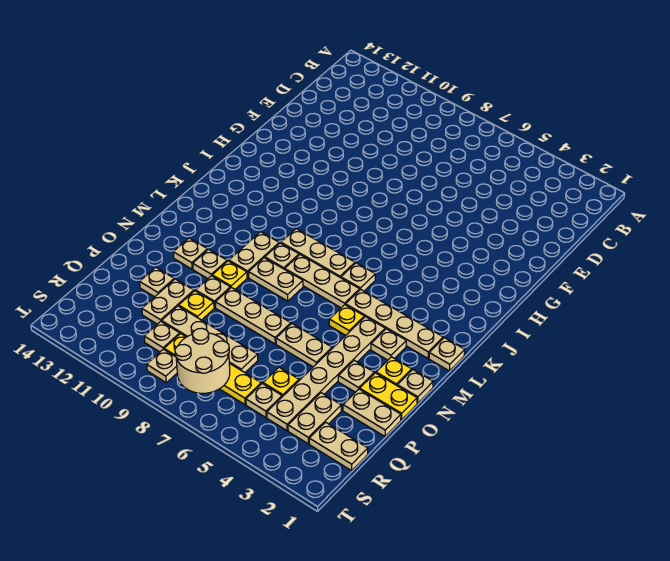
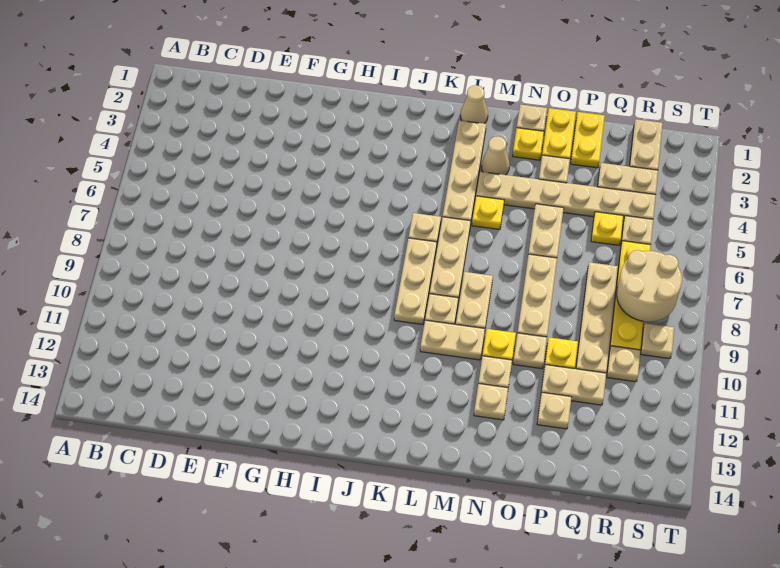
tan plate L1 level 1 -> tan cone L1 level 1
tan plate M3 level 1 -> tan cone M3 level 1
tan plate P1:P2 level 1 -> yellow plate P1:P2 level 1

